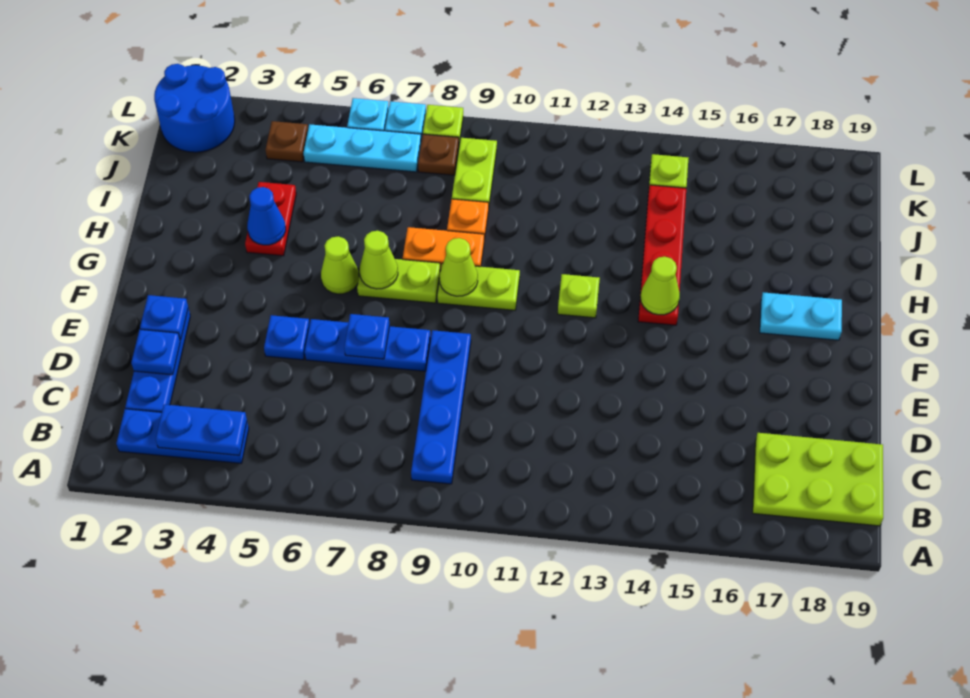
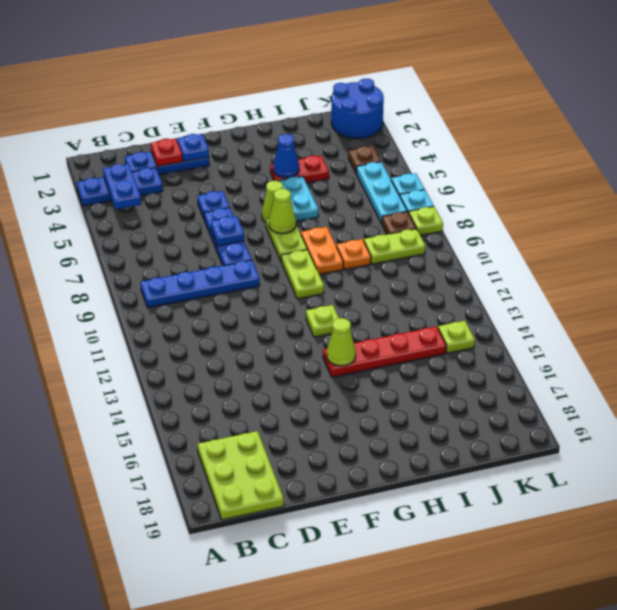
blue plate B2:B4 level 1 -> blue plate A3:C3 level 1
blue plate D2 level 2 -> red plate D2 level 2
lime cone G9 level 2 -> none
cyan plate G17:G18 level 1 -> cyan plate H5:H6 level 1

